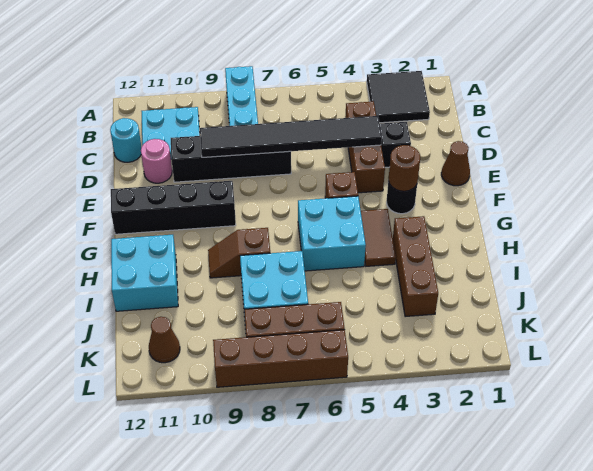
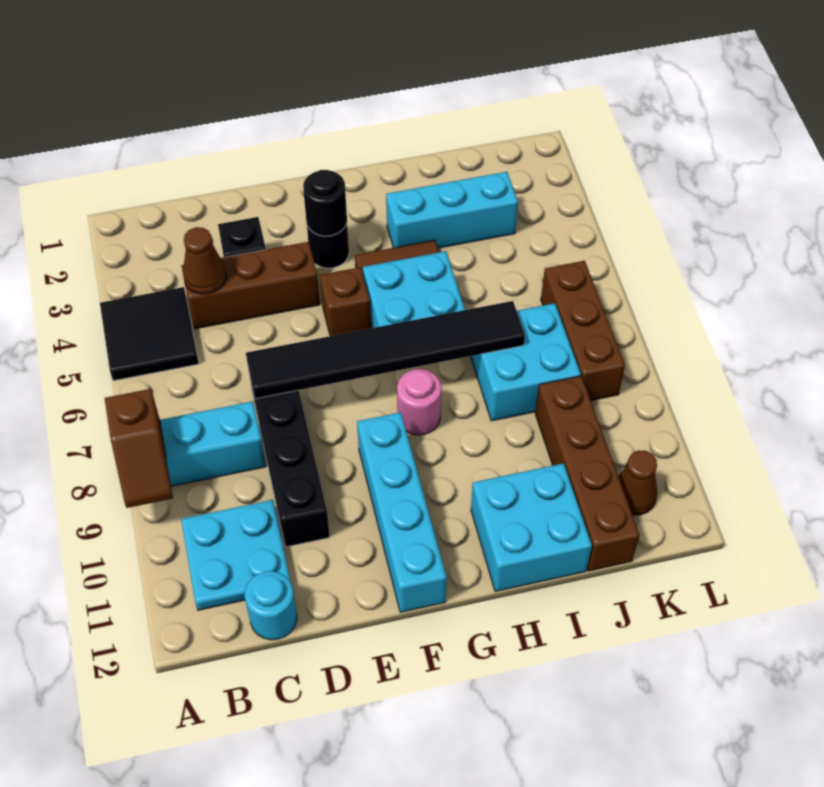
black tile A2:B3 level 1 -> black tile A4:B5 level 1
black tile D4:D9 level 2 -> black tile D7:I7 level 2
pink round brick D11 level 1 -> pink round brick G8 level 1
brown cone E1 level 1 -> brown cone C4 level 2
brown round brick F3 level 2 -> black round brick F3 level 2
black brick F9:F12 level 1 -> cyan brick F9:F12 level 1
brown brick H3:J3 level 1 -> cyan brick H3:J3 level 1
brown slope H8:H9 level 1 top 8 -> brown slope A8:A9 level 2 top 8
brown brick L6:L9 level 1 -> brown brick J9:J12 level 1

